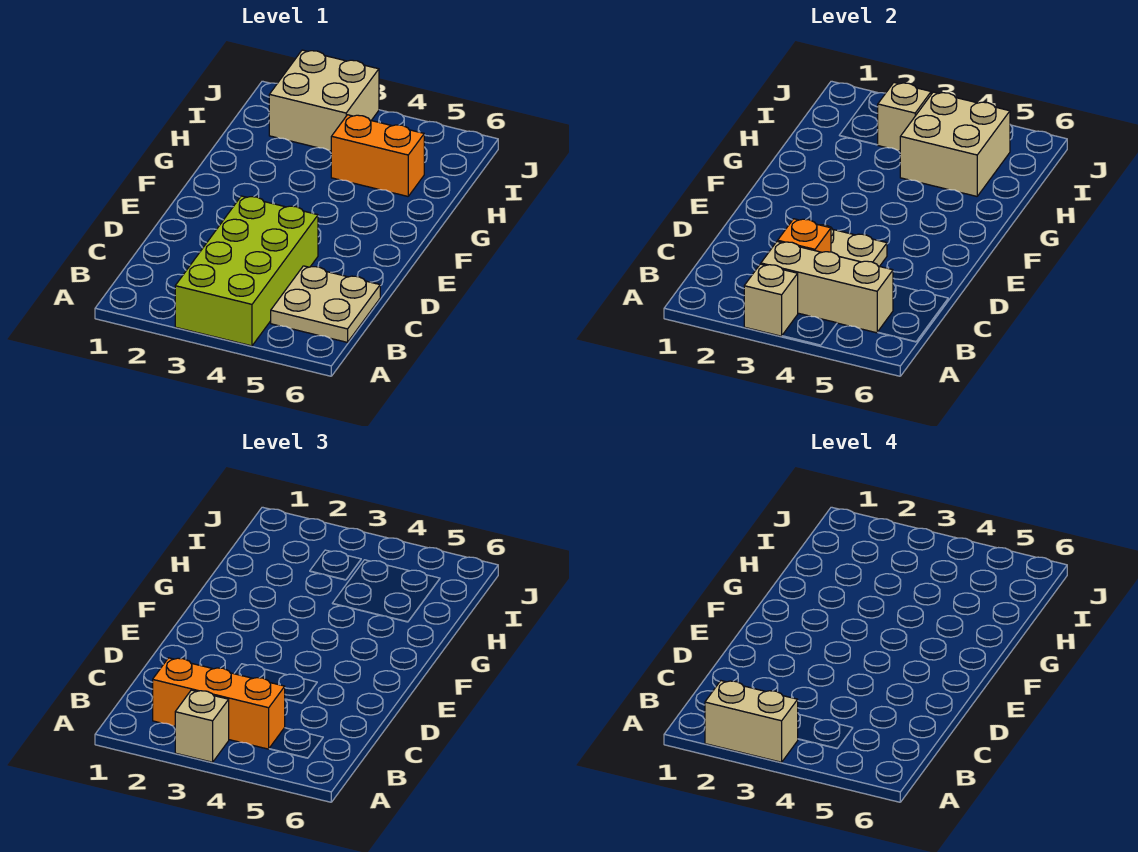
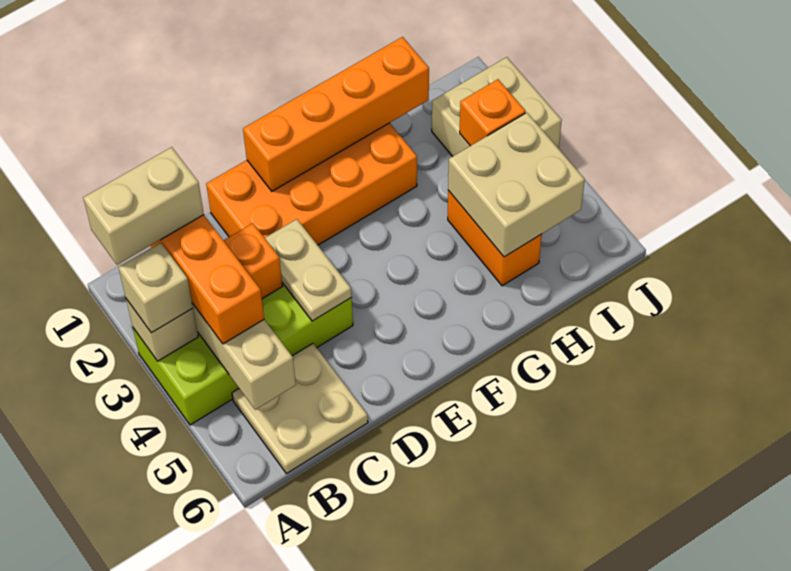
tan brick A2:A3 level 4 -> tan brick A2:B2 level 4
none -> orange brick D1:G2 level 1
none -> orange brick E1:H1 level 2
tan brick I3 level 2 -> orange brick I3 level 2

